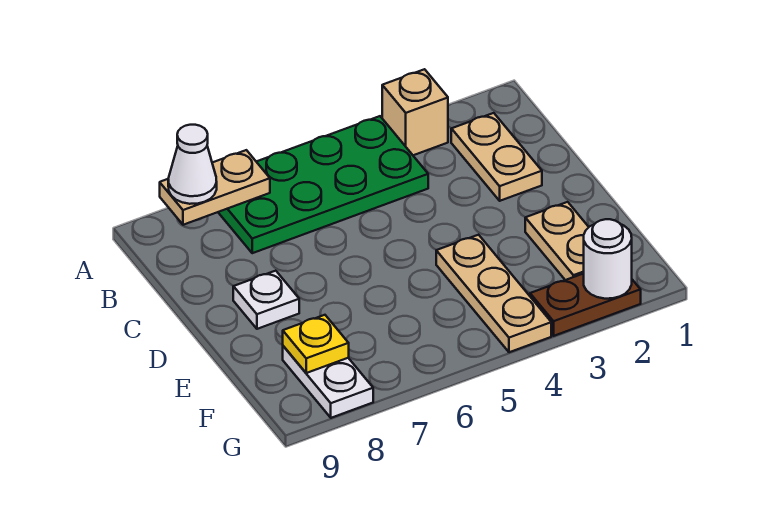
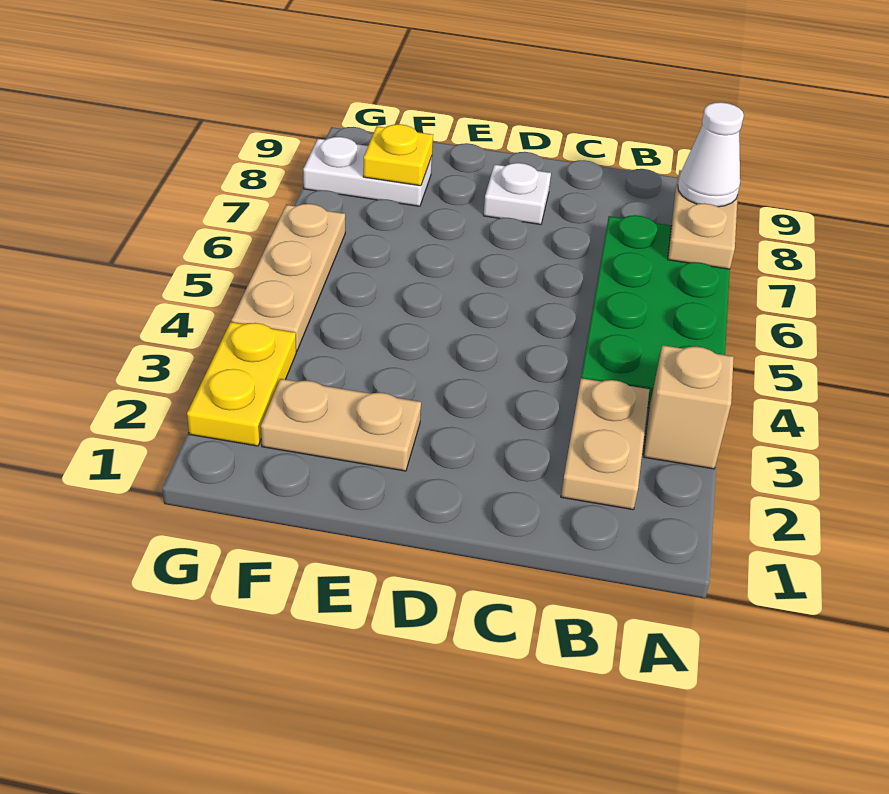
tan plate B2:C2 level 1 -> tan plate B2:B3 level 1
tan plate E4:G4 level 1 -> tan plate G4:G6 level 1
brown plate G2:G3 level 1 -> yellow plate G2:G3 level 1
white round brick G2 level 2 -> none

